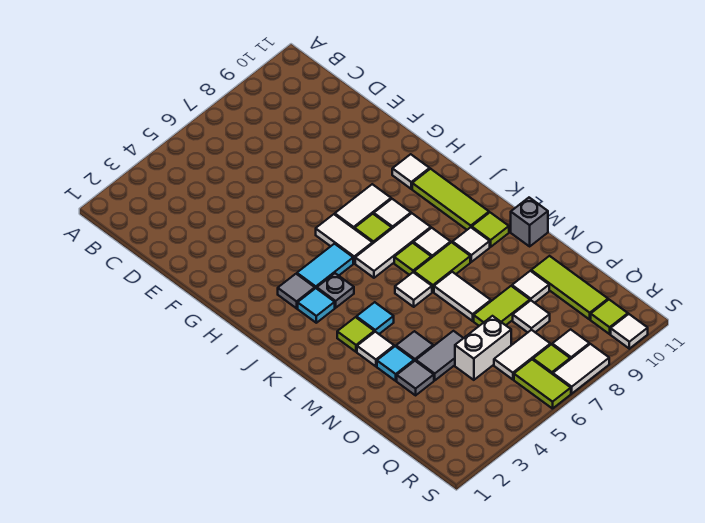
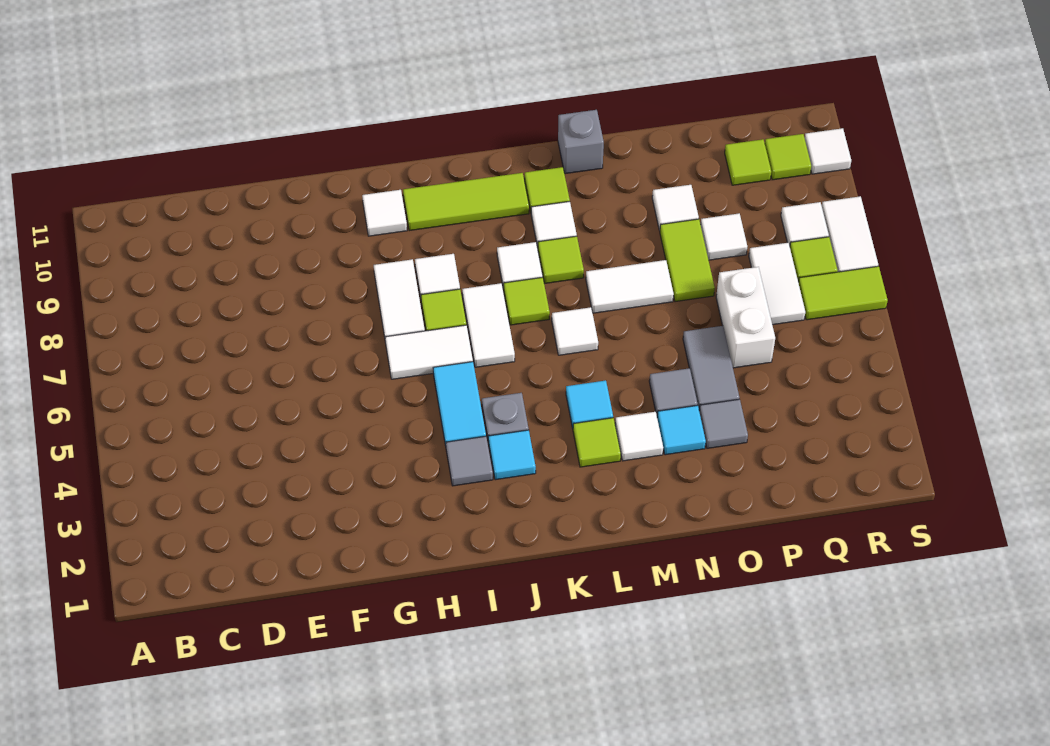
white tile J6:J8 level 1 -> white tile J6:J7 level 1
lime tile L7:L8 level 1 -> lime tile L8 level 1
lime tile O10:Q10 level 1 -> lime tile Q10 level 1

